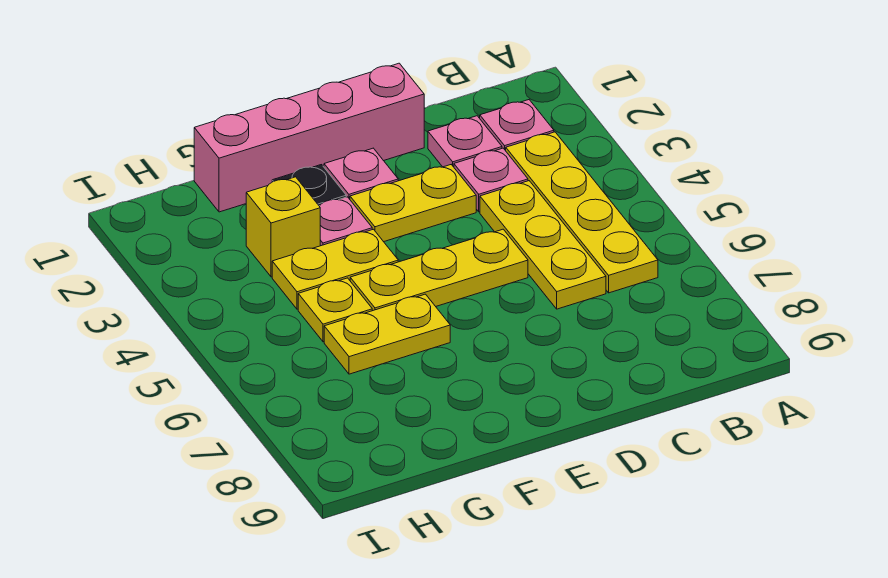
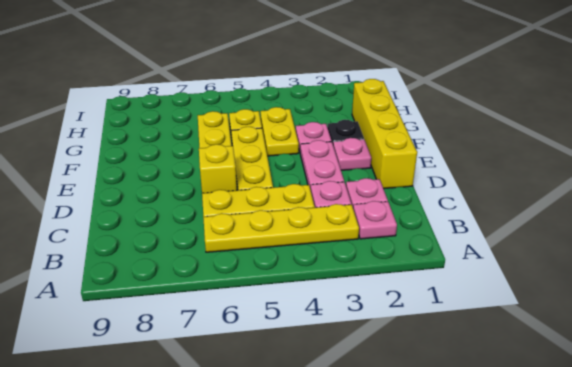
pink brick D1:G1 level 1 -> yellow brick D1:G1 level 1
yellow plate D3:E3 level 1 -> pink plate D3:E3 level 1
yellow brick G3 level 1 -> yellow brick D6 level 1

